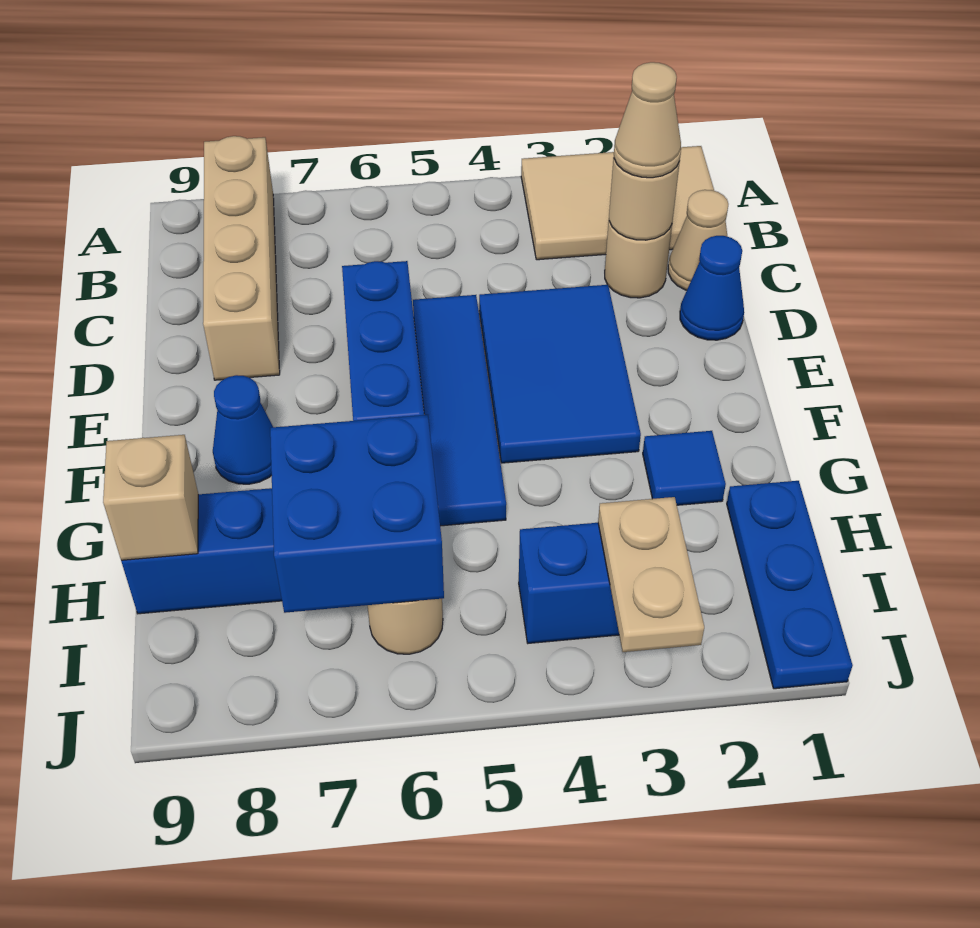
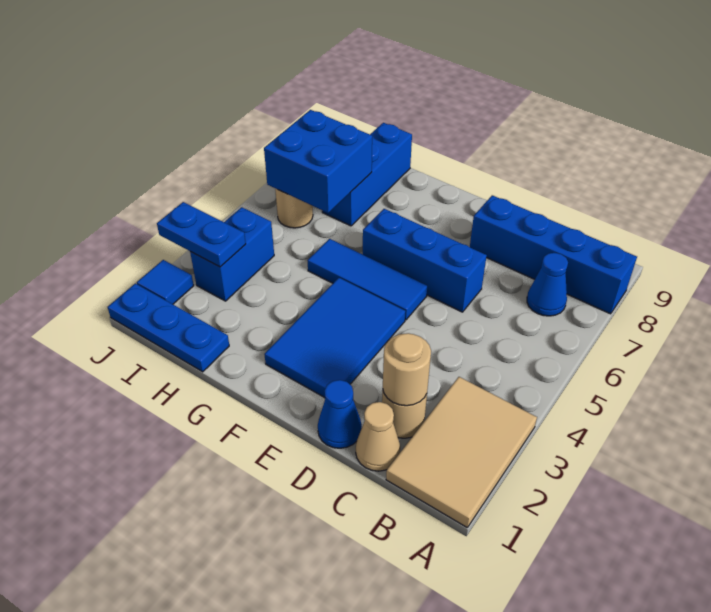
tan brick A8:D8 level 1 -> blue brick A8:D8 level 1
tan cone C2 level 3 -> none
blue tile D3:F4 level 1 -> blue tile E2:F4 level 1
blue tile D5:G5 level 1 -> blue tile E5:G5 level 1
blue cone F8 level 1 -> blue cone B7 level 1
blue tile G2 level 1 -> blue tile J2 level 1
tan brick H9 level 2 -> none
tan plate I3:J3 level 2 -> blue plate I3:J3 level 2

